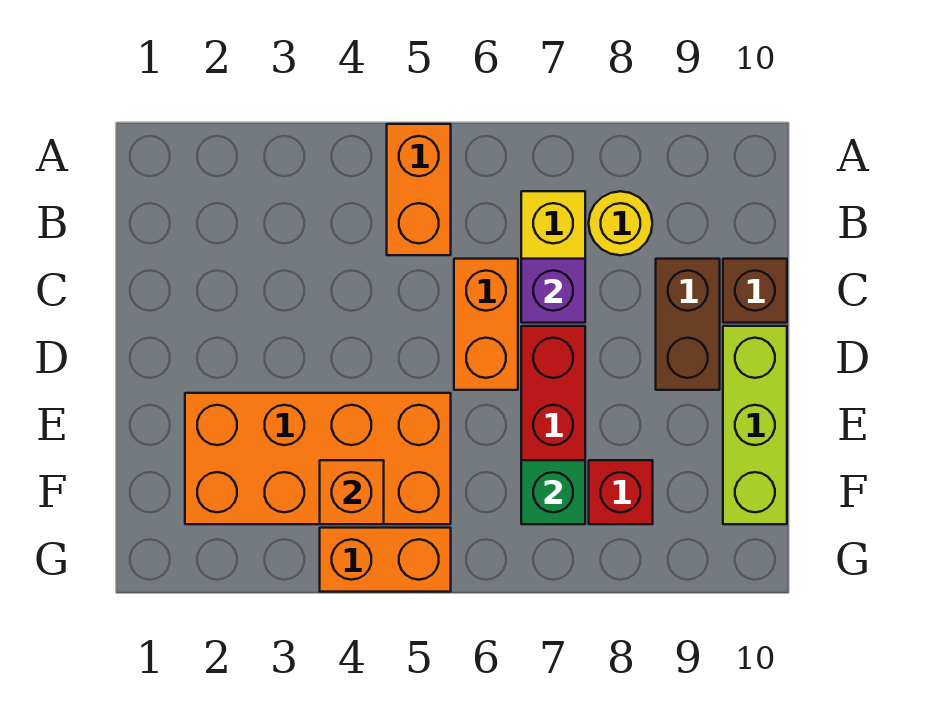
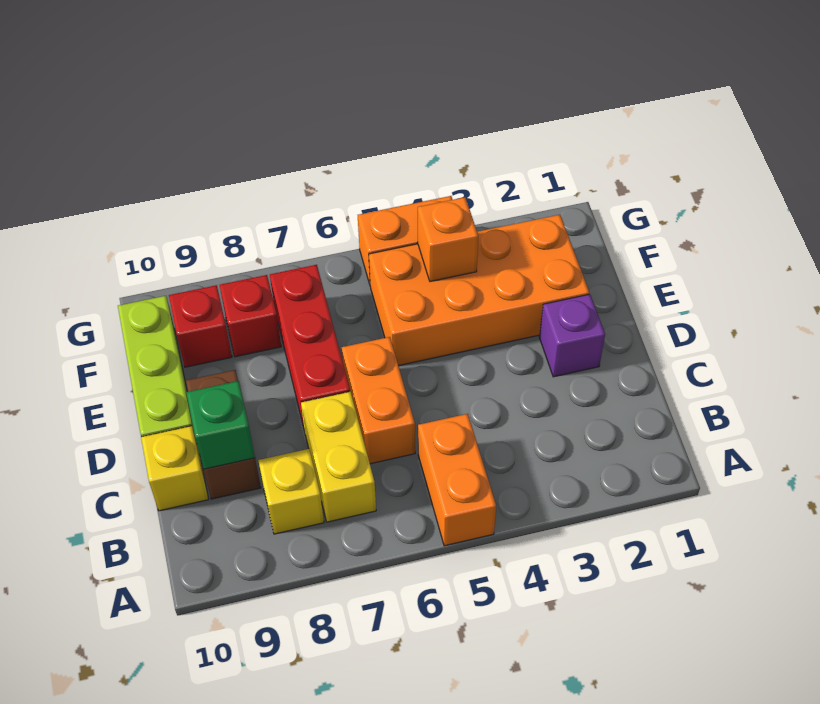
yellow round brick B8 level 1 -> yellow brick B8 level 1
purple brick C7 level 2 -> purple brick D2 level 1
brown brick C10 level 1 -> yellow brick C10 level 1
green brick F7 level 2 -> green brick C9 level 2
none -> red brick F9 level 1

